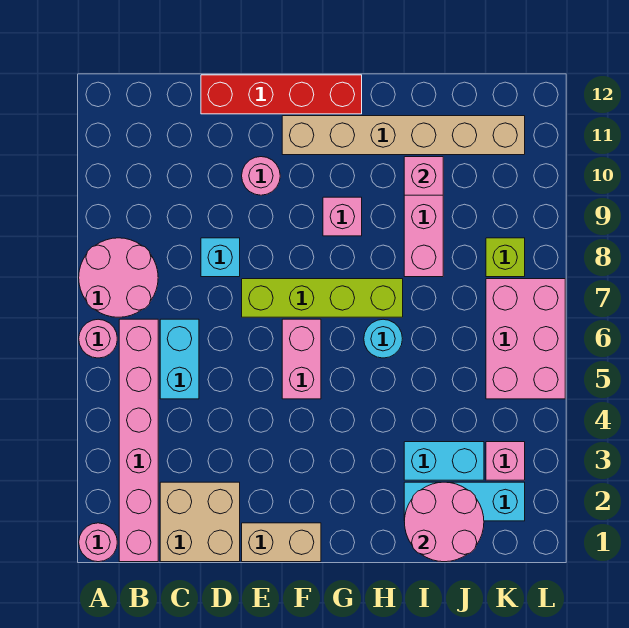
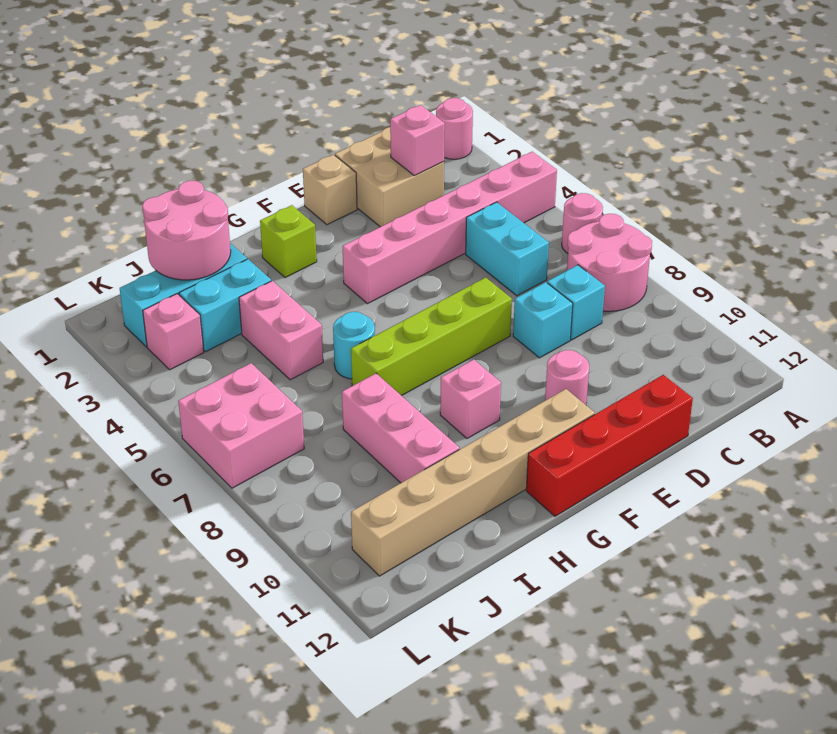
pink brick B1:B6 level 1 -> pink brick A4:F4 level 1
none -> cyan brick C8 level 1
tan brick E1:F1 level 1 -> tan brick E1 level 1
pink brick F5:F6 level 1 -> pink brick I4:I5 level 1
pink brick I10 level 2 -> pink brick C2 level 2
pink brick K5:L7 level 1 -> pink brick K6:L7 level 1
lime brick K8 level 1 -> lime brick G2 level 1

